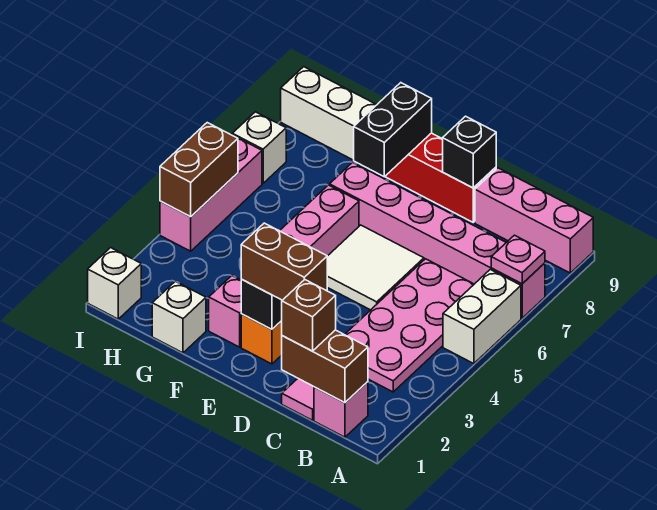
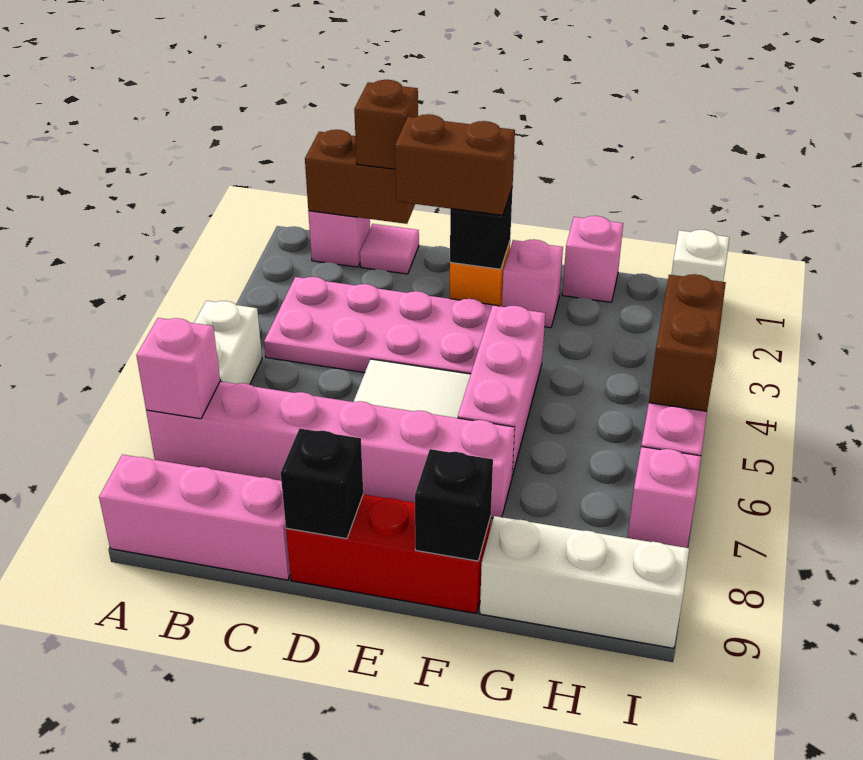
pink plate A7 level 2 -> pink brick A7 level 2
pink plate B3:C6 level 1 -> pink plate B3:E4 level 1
black brick F8:F9 level 2 -> black brick F9 level 2
white brick G1 level 1 -> pink brick G1 level 1
white brick I7 level 1 -> pink brick I7 level 1

